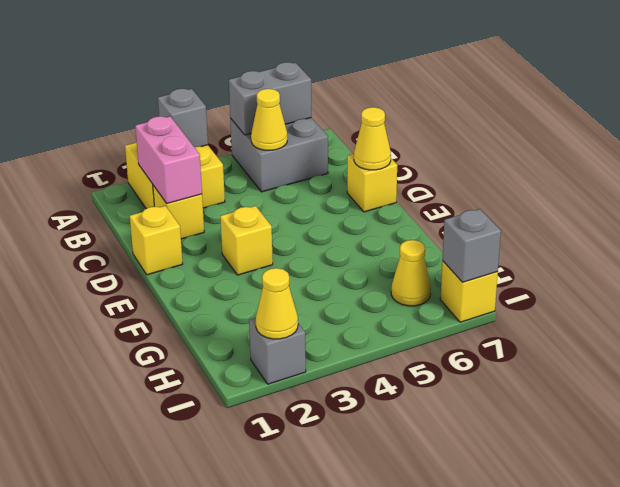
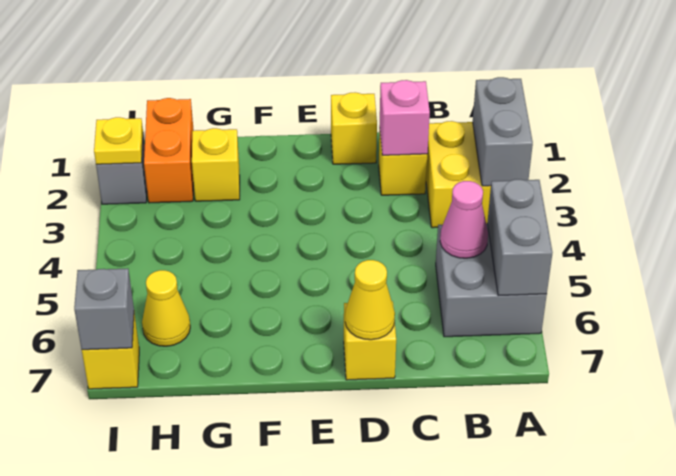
grey brick A3 level 2 -> grey brick A2:A3 level 2
pink brick B2:C2 level 2 -> pink brick C2 level 2
yellow cone B5 level 2 -> pink cone B5 level 2
yellow brick E3 level 1 -> yellow brick G2 level 1
none -> orange brick H1:H2 level 1
yellow cone I2 level 2 -> yellow plate I2 level 2

